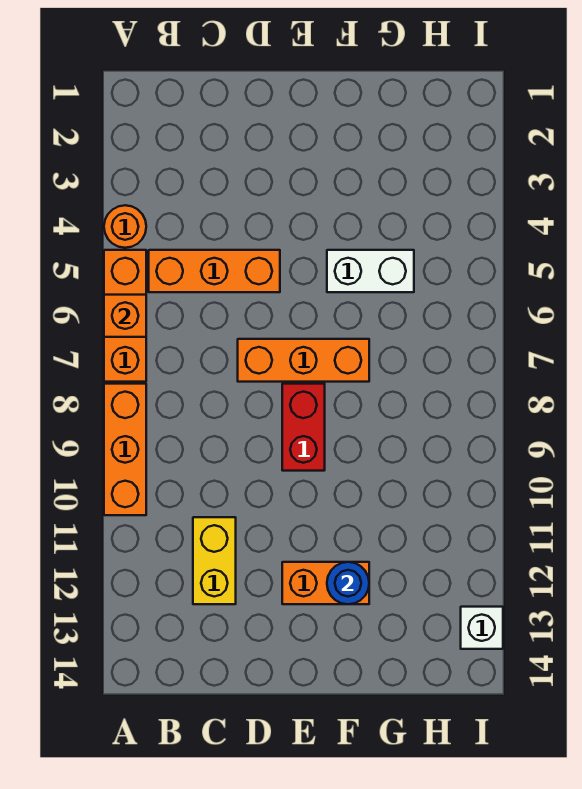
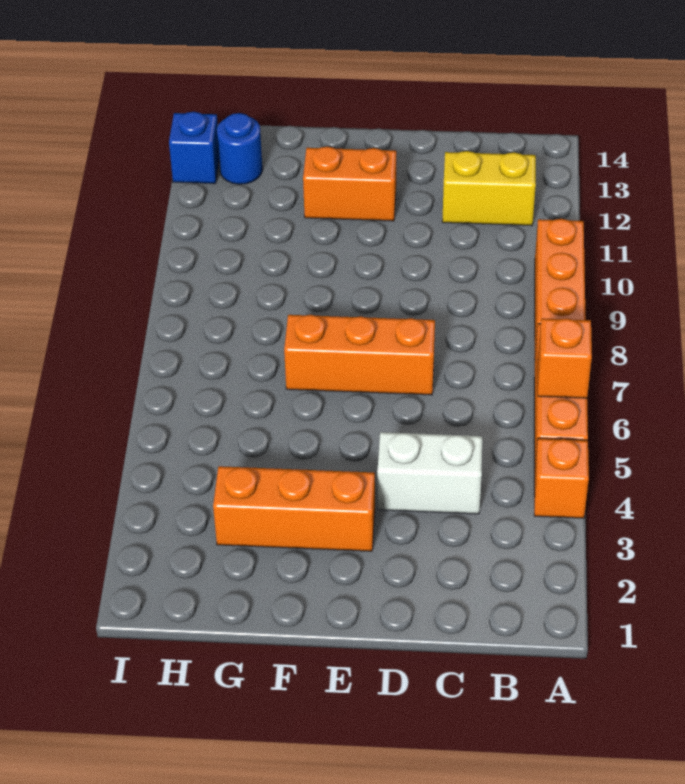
orange round brick A4 level 1 -> orange brick A4 level 1
orange brick B5:D5 level 1 -> orange brick E3:G3 level 1
yellow brick C11:C12 level 1 -> yellow brick B12:C12 level 1
red brick E8:E9 level 1 -> none
white brick F5:G5 level 1 -> white brick C4:D4 level 1
blue round brick F12 level 2 -> blue round brick H13 level 1
white brick I13 level 1 -> blue brick I13 level 1

